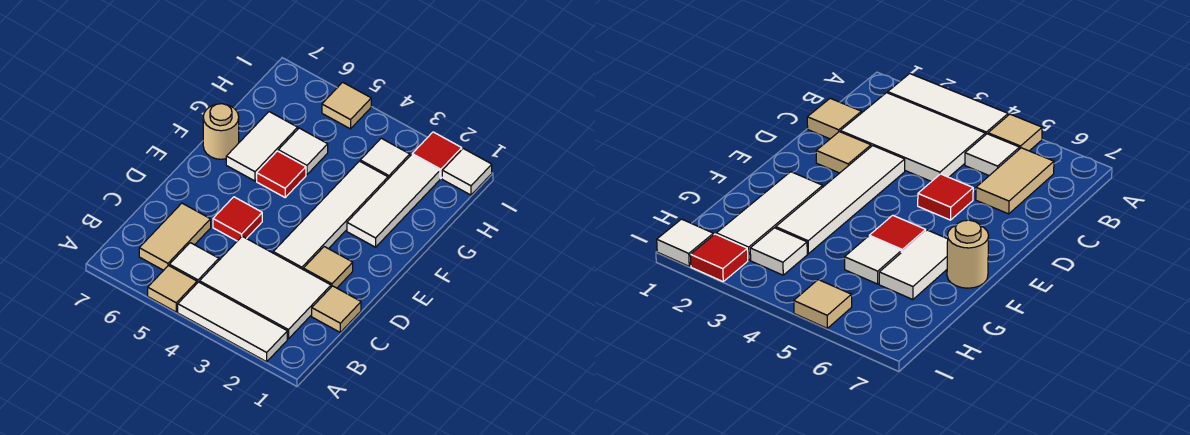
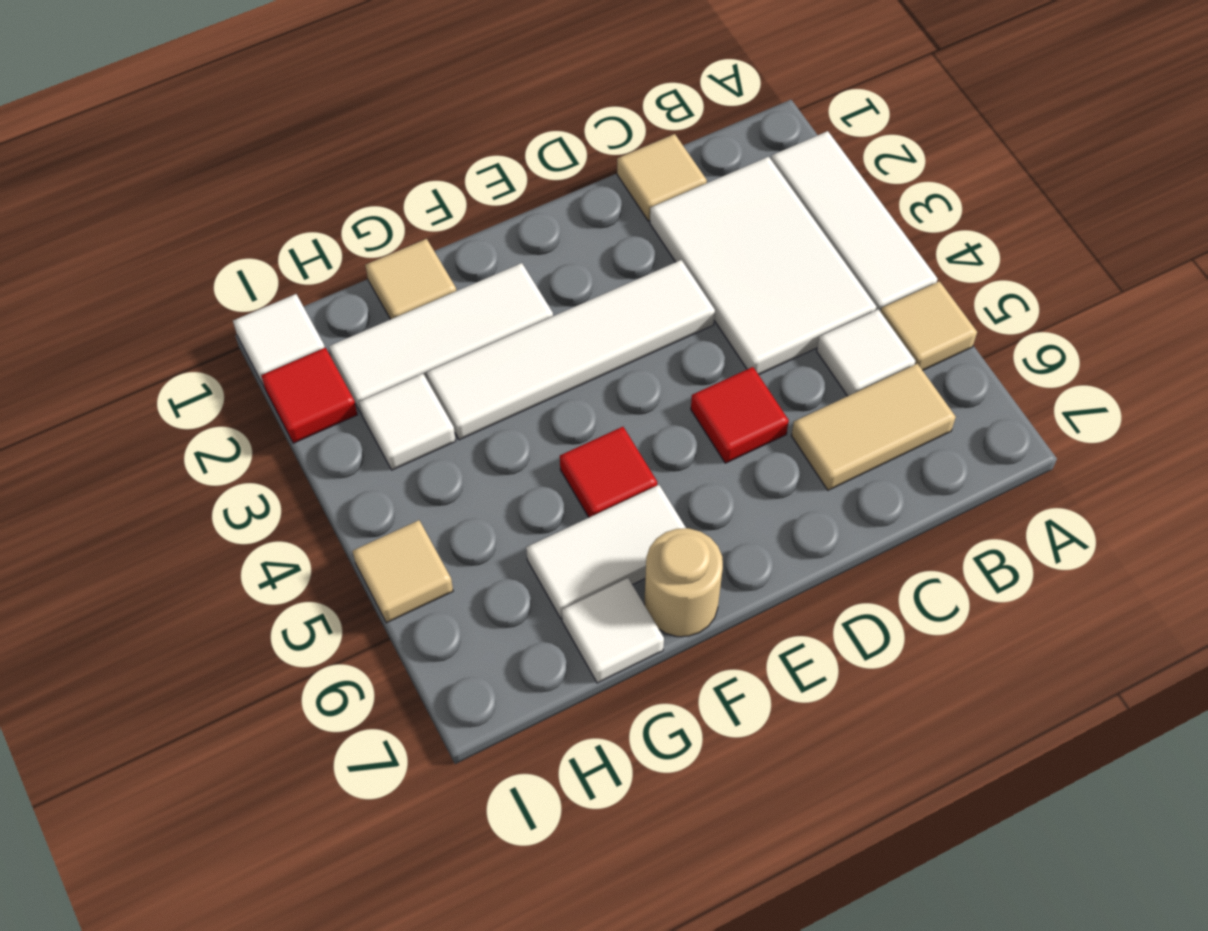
tan tile D2 level 1 -> tan tile G1 level 1
white tile G5 level 1 -> white tile G7 level 1

